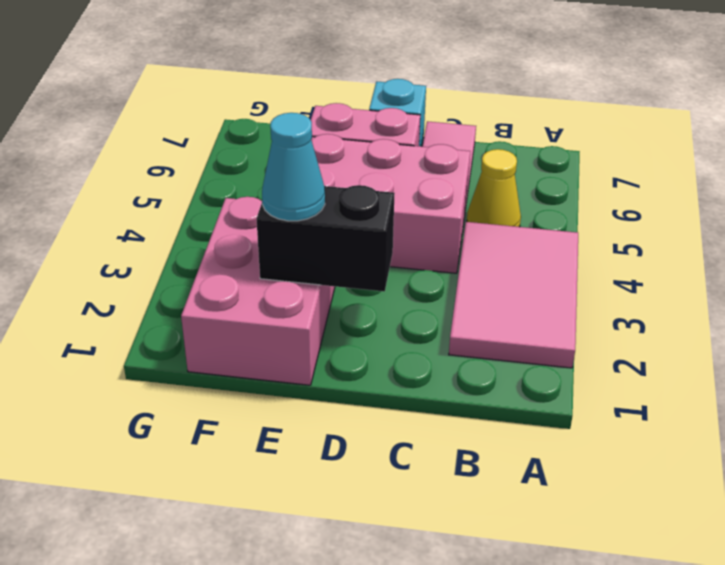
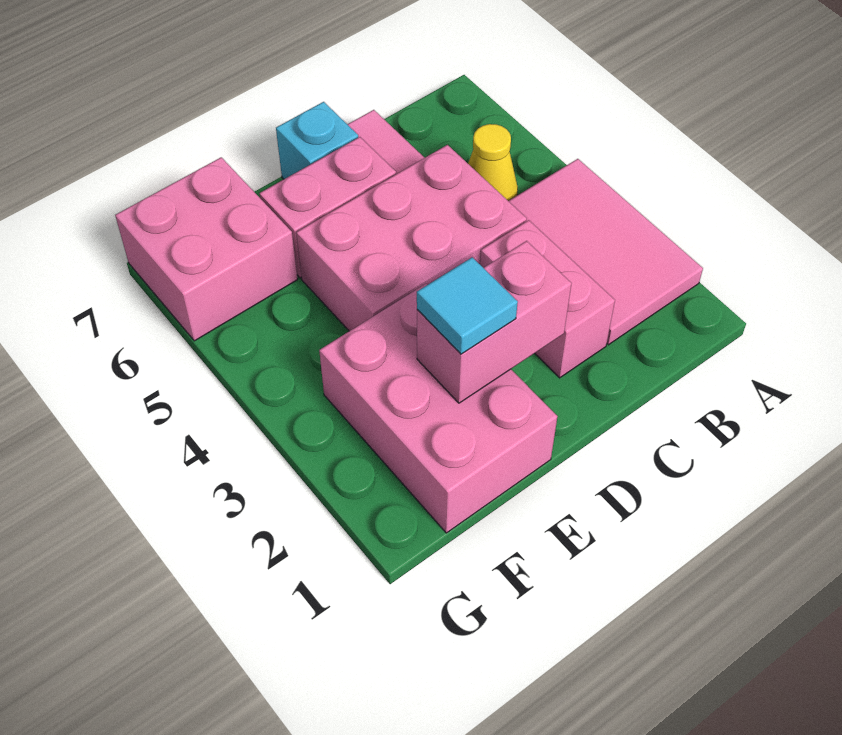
none -> pink brick C2:C3 level 1
black brick D2:E2 level 2 -> pink brick D2:E2 level 2
cyan cone E2 level 3 -> cyan tile E2 level 3
none -> pink brick F6:G7 level 1

